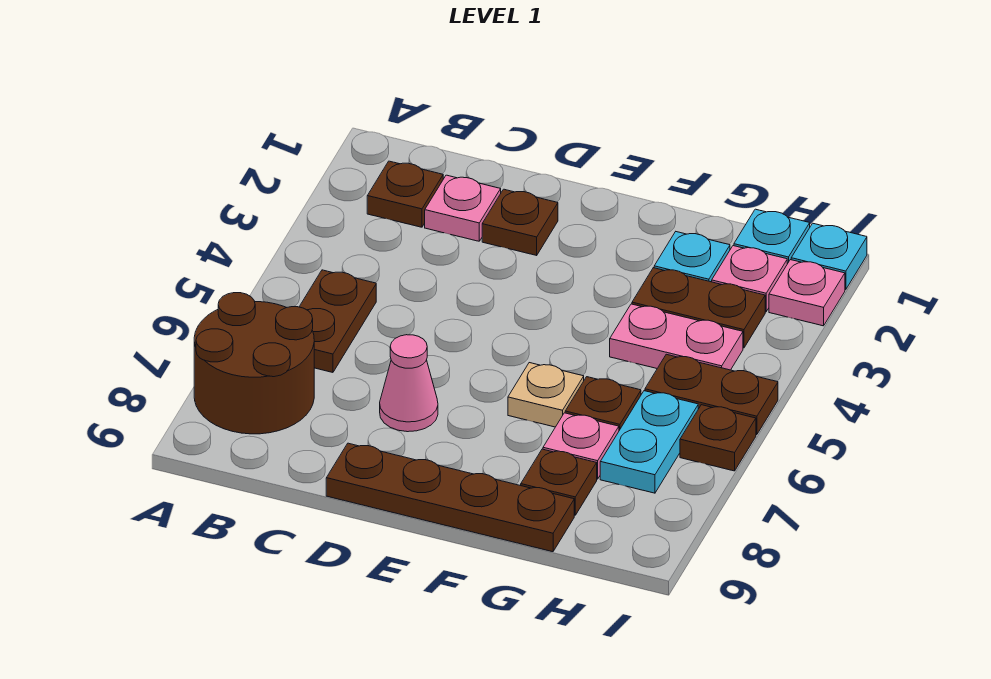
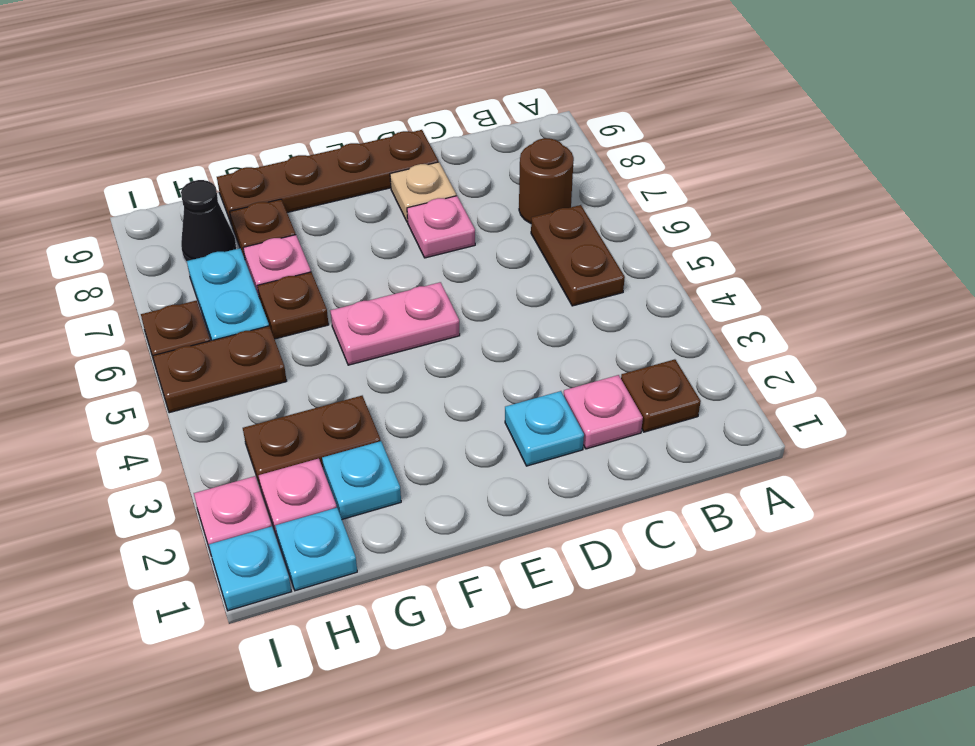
brown round brick A7:B8 level 1 -> brown round brick B7 level 1
brown plate D2 level 1 -> cyan plate D2 level 1
pink cone D7 level 1 -> pink plate D7 level 1
tan plate F6 level 1 -> tan plate D8 level 1
pink plate G4:H4 level 1 -> pink plate E5:F5 level 1
none -> black cone H8 level 1

